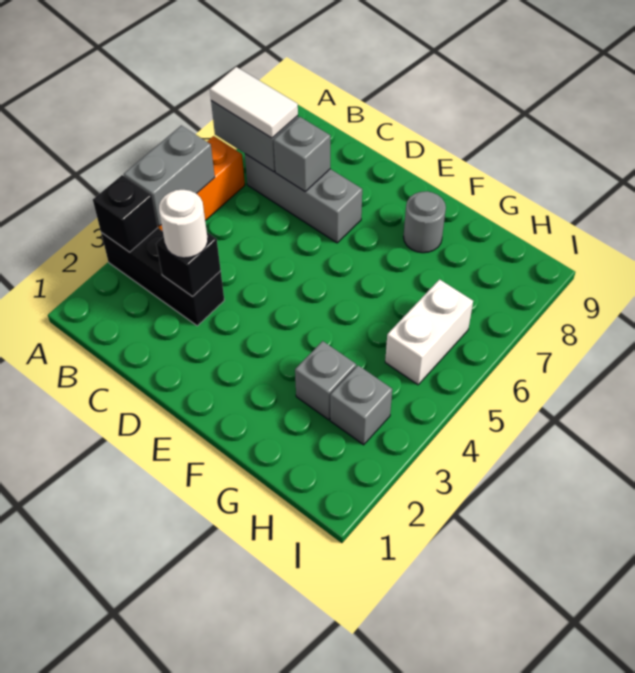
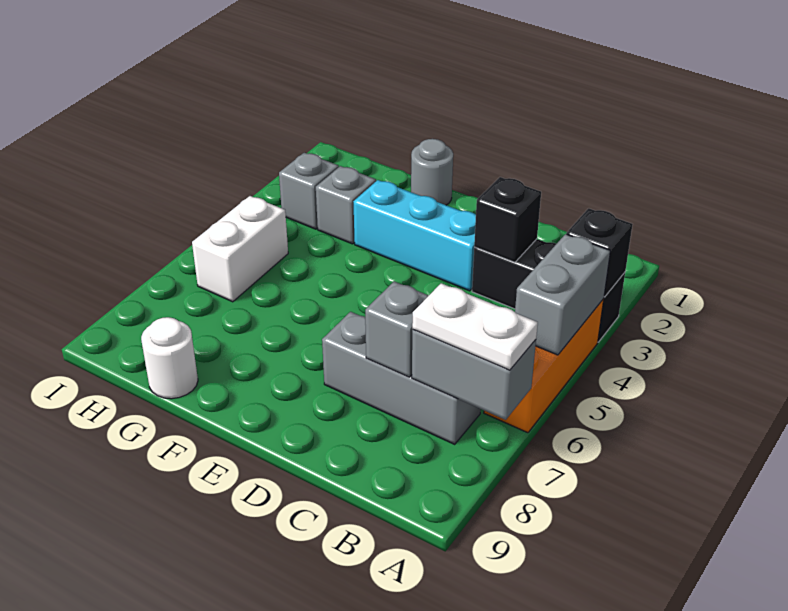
white tile A7:B7 level 3 -> white plate A7:B7 level 3
white round brick C3 level 3 -> white round brick G9 level 1
none -> cyan brick D3:F3 level 1
grey round brick F8 level 1 -> grey round brick F1 level 1

